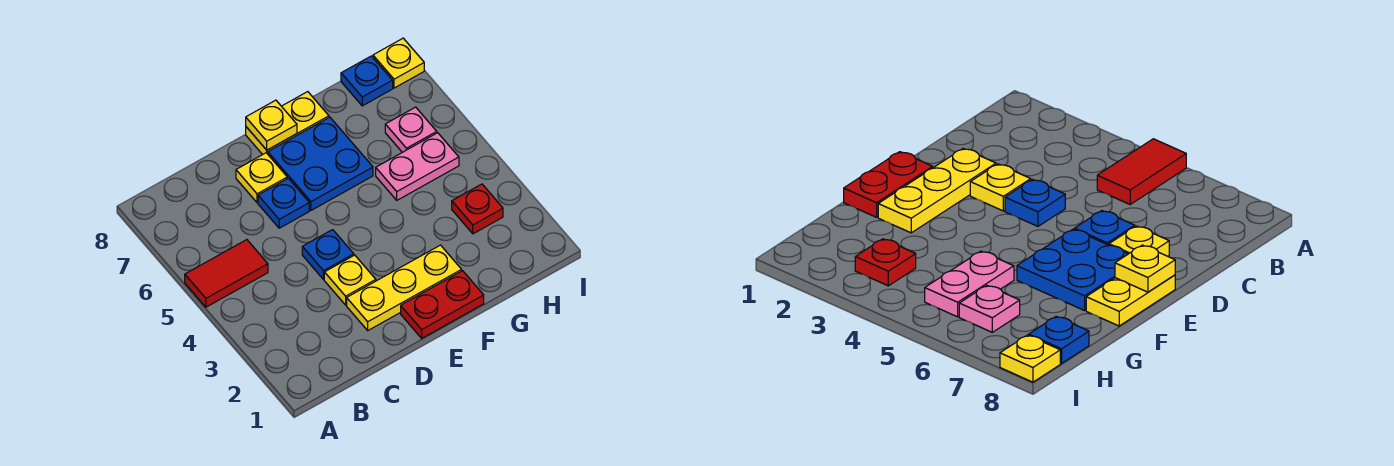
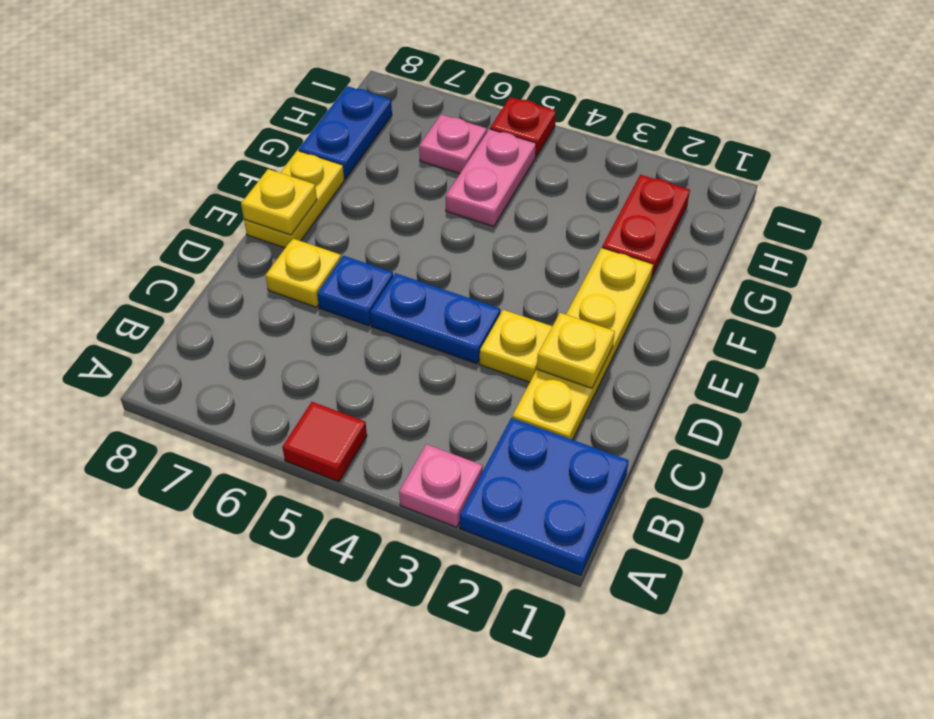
none -> pink plate A3 level 1
red tile A5:B5 level 1 -> red tile A5 level 1
yellow plate D2:F2 level 1 -> yellow plate C2:F2 level 1
blue plate D4 level 1 -> blue plate D4:D5 level 1
red plate E1:F1 level 1 -> red plate G2:H2 level 1
blue plate E6:F7 level 1 -> blue plate A1:B2 level 1
red plate H3 level 1 -> red plate I5 level 1
blue plate H8 level 1 -> blue plate G8:H8 level 1
yellow plate I8 level 1 -> yellow plate D2 level 2

